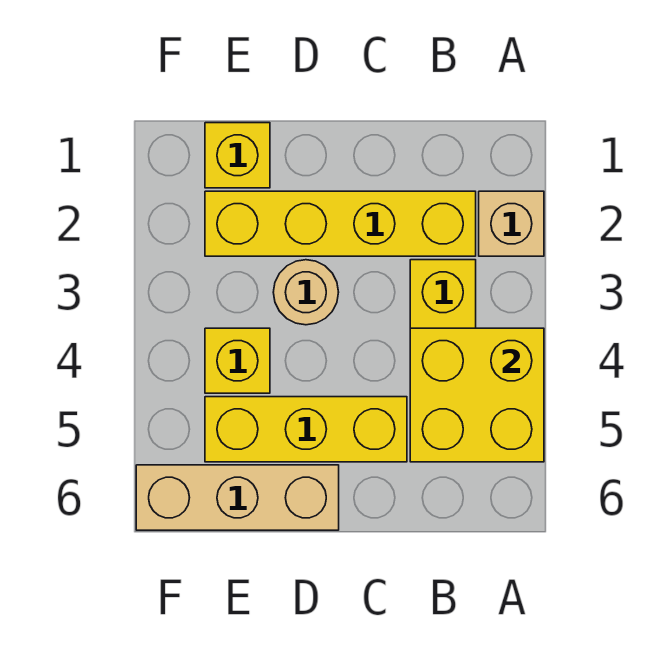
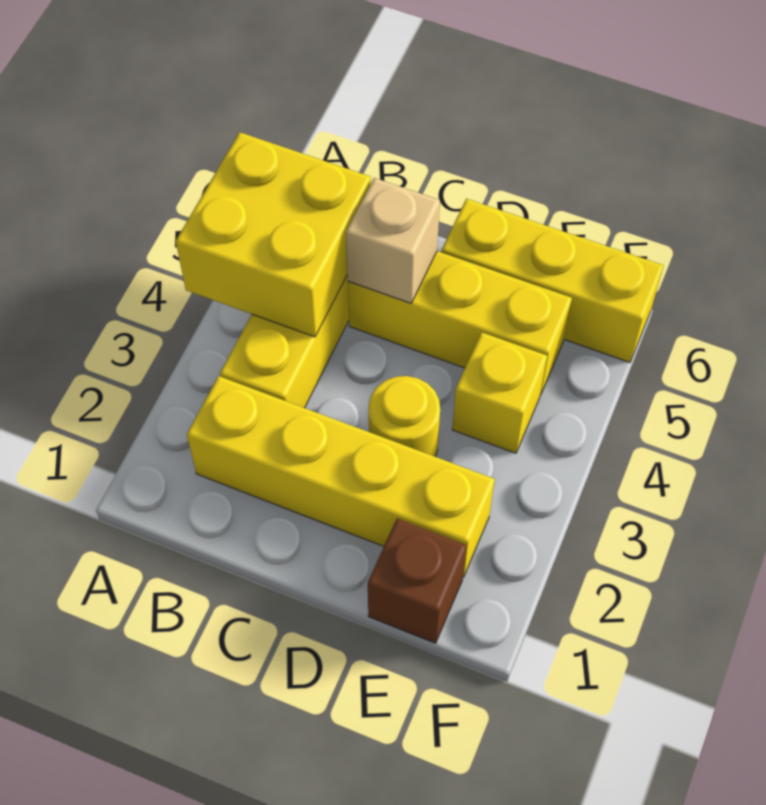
tan brick A2 level 1 -> tan brick C5 level 2
tan round brick D3 level 1 -> yellow round brick D3 level 1
tan brick D6:F6 level 1 -> yellow brick D6:F6 level 1
yellow brick E1 level 1 -> brown brick E1 level 1

